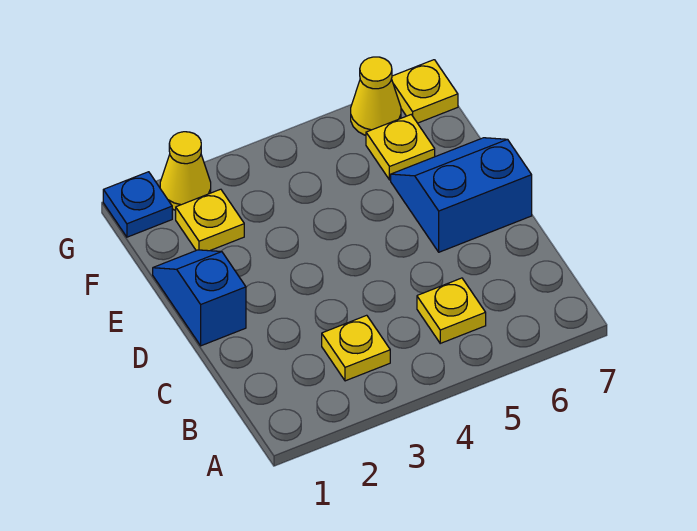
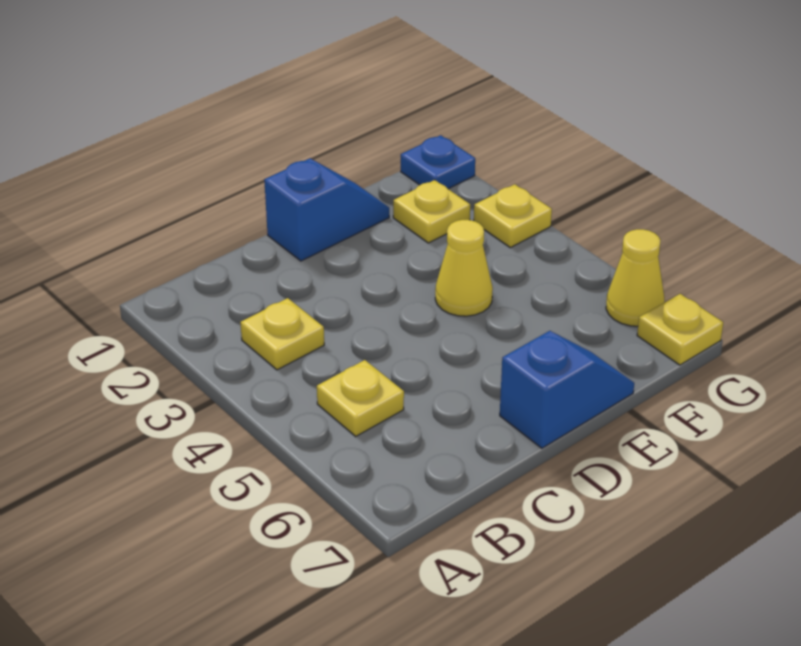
blue slope D6:E7 level 1 top D -> blue slope D7:E7 level 1 top D
yellow plate F6 level 1 -> yellow plate G3 level 1
yellow cone G2 level 1 -> yellow cone E4 level 1

